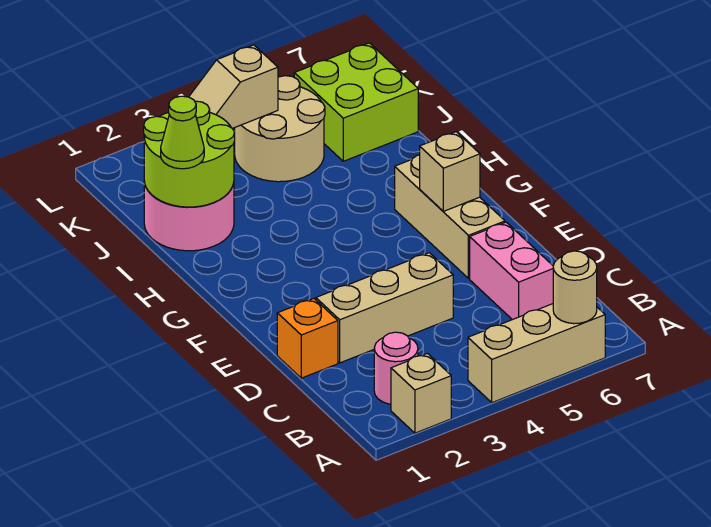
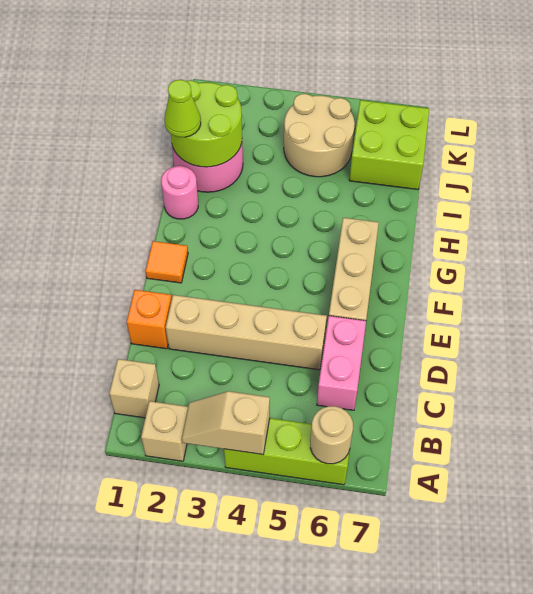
tan brick A4:A6 level 1 -> lime brick A4:A6 level 1
pink round brick B2 level 1 -> pink round brick H1 level 1
tan brick D2:D4 level 1 -> tan brick D2:D5 level 1
none -> orange tile F1 level 1
tan brick F6 level 2 -> tan brick B1 level 1
tan slope K3:K4 level 2 top 4 -> tan slope A3:A4 level 2 top 4

